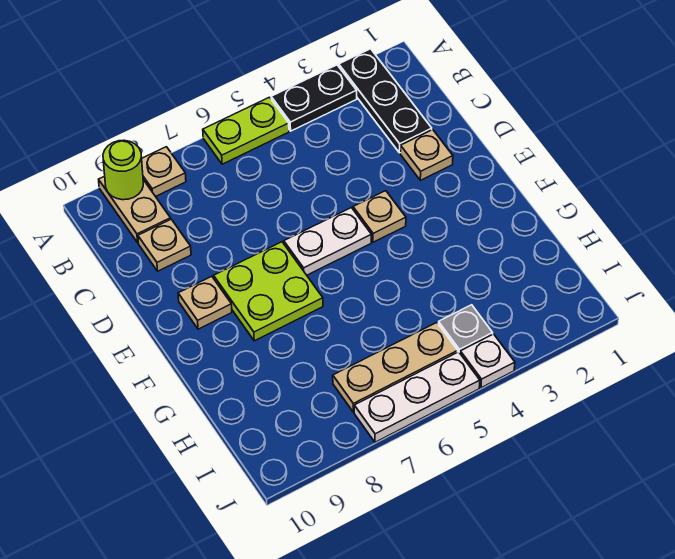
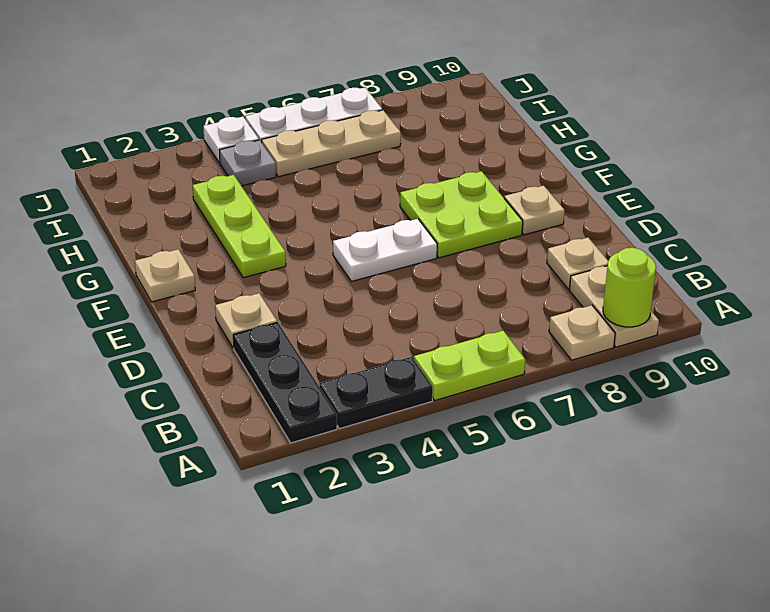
tan plate E4 level 1 -> tan plate F1 level 1
none -> lime plate F3:H3 level 1

